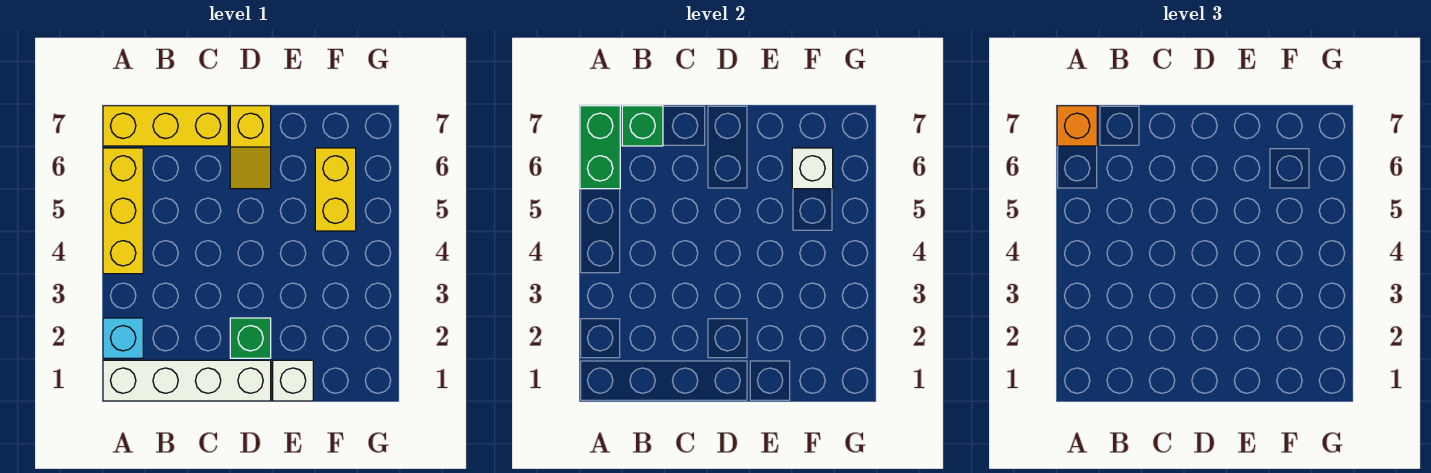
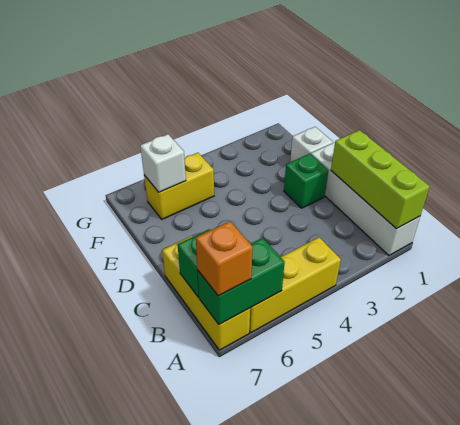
none -> lime brick A1:C1 level 2
cyan brick A2 level 1 -> none
yellow slope D6:D7 level 1 top 7 -> none

